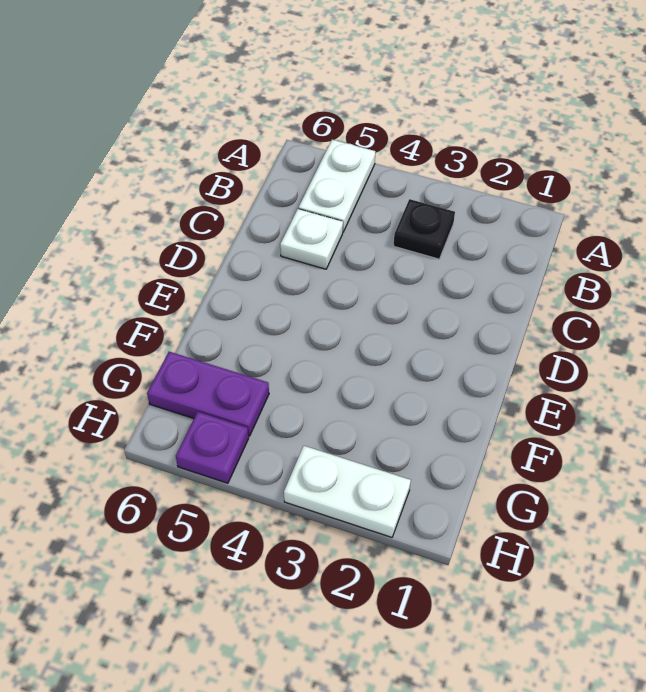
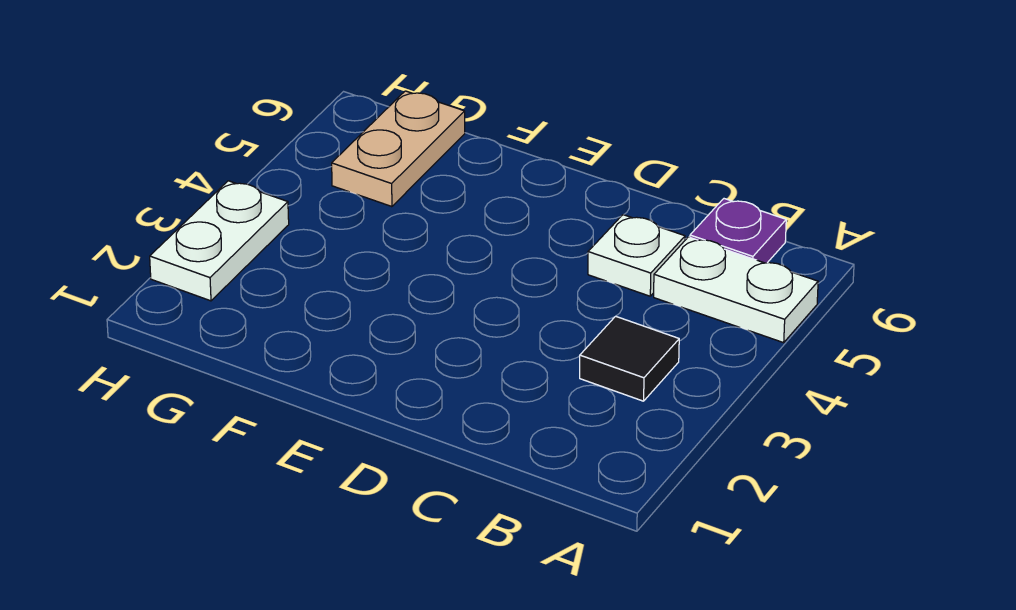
black plate B3 level 1 -> black tile B3 level 1
purple plate G5:G6 level 1 -> tan plate G5:G6 level 1
purple plate H5 level 1 -> purple plate B6 level 1

